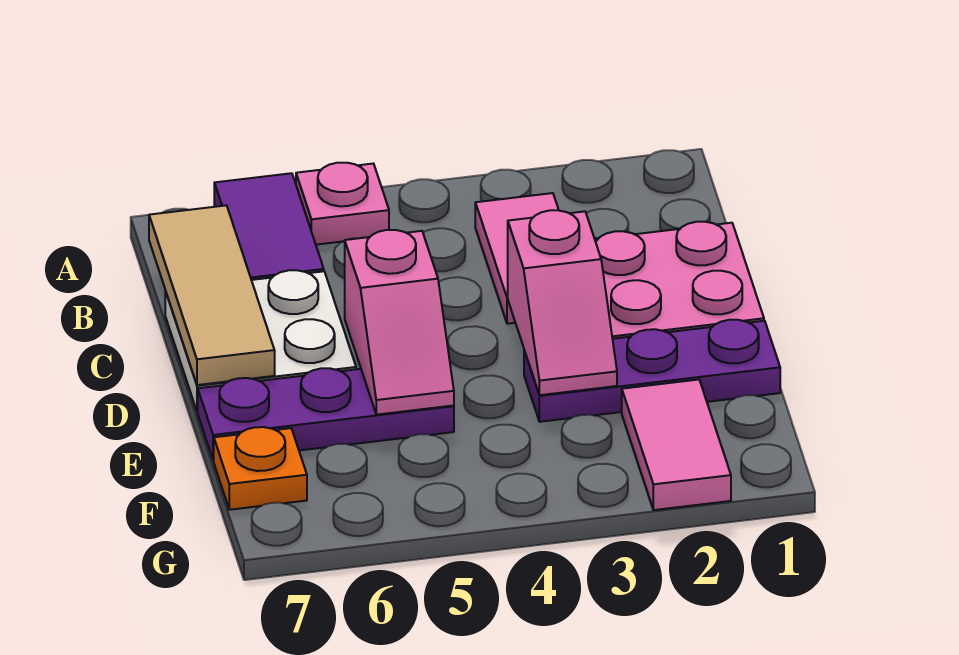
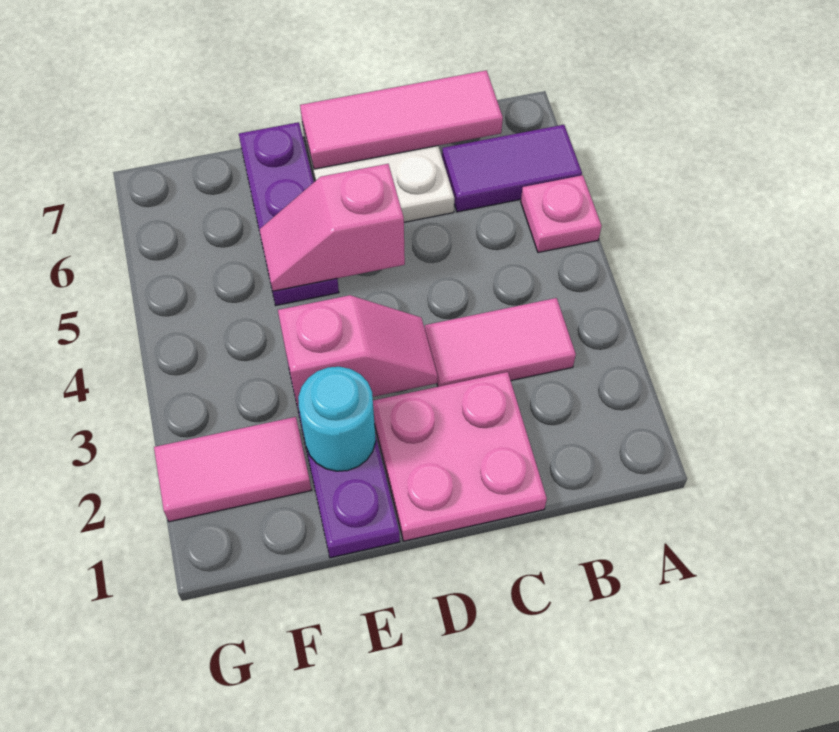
tan tile B7:D7 level 2 -> pink tile B7:D7 level 2
pink slope D3:E3 level 2 top D -> pink slope D3:E3 level 2 top E
none -> cyan round brick E2 level 2
orange plate F7 level 1 -> none

